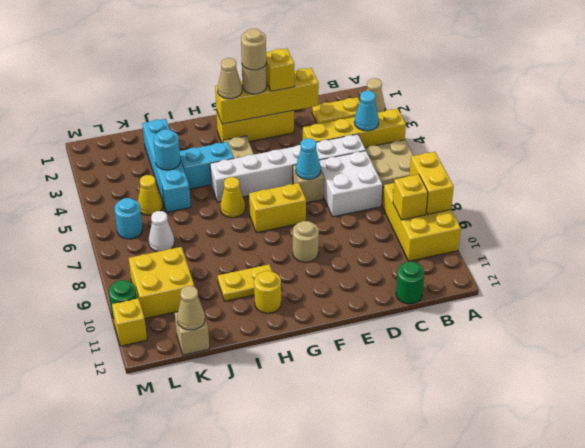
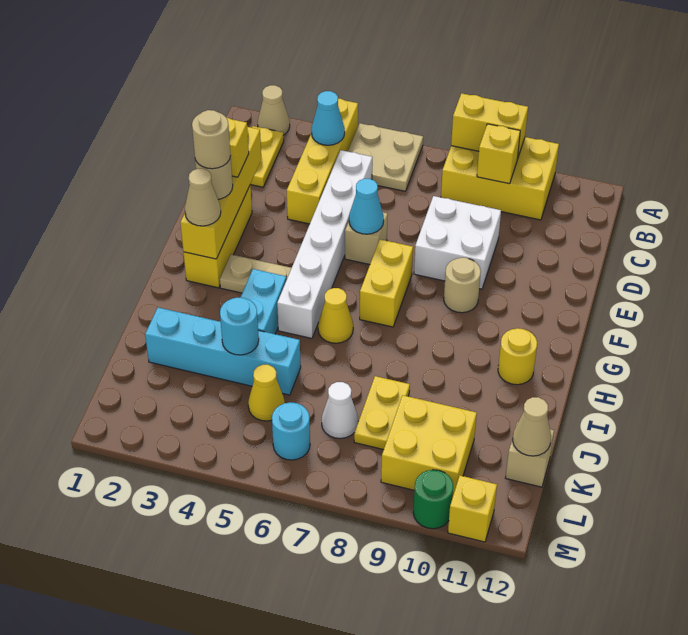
white brick C6:D7 level 1 -> white brick D8:E9 level 1
green round brick C12 level 1 -> none
yellow plate H10:I10 level 1 -> yellow plate J8:K8 level 1

